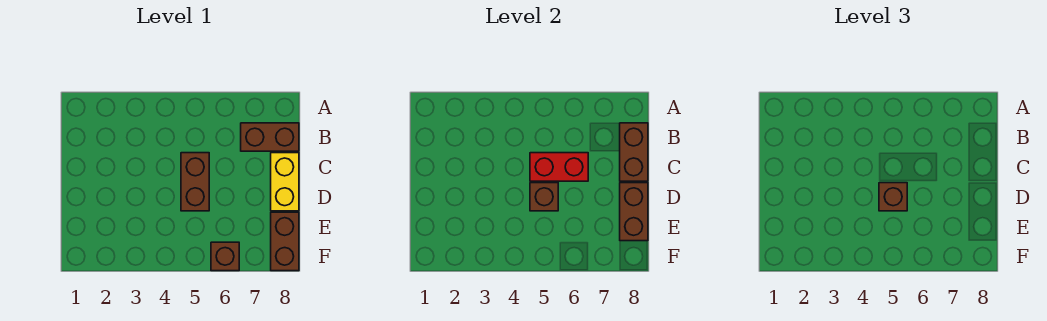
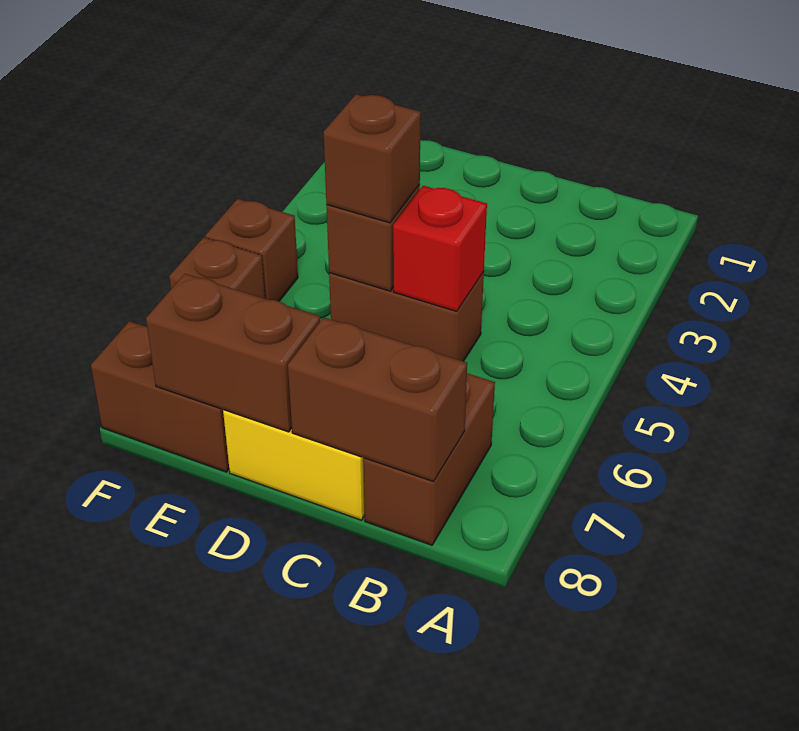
red brick C5:C6 level 2 -> red brick C5 level 2
none -> brown brick F5 level 1

